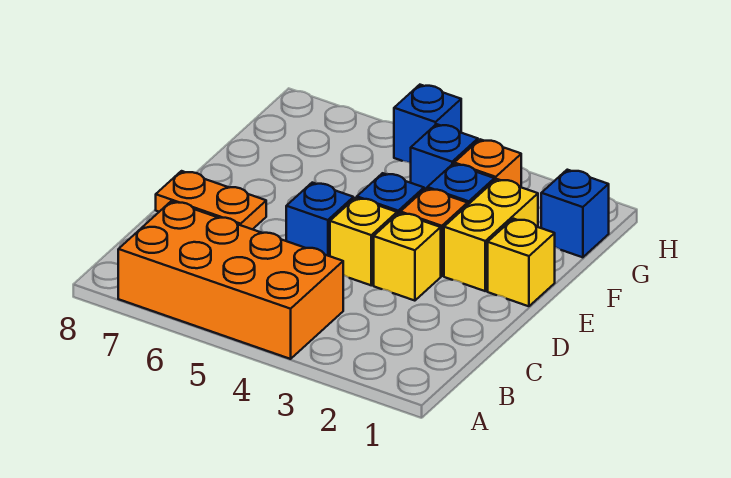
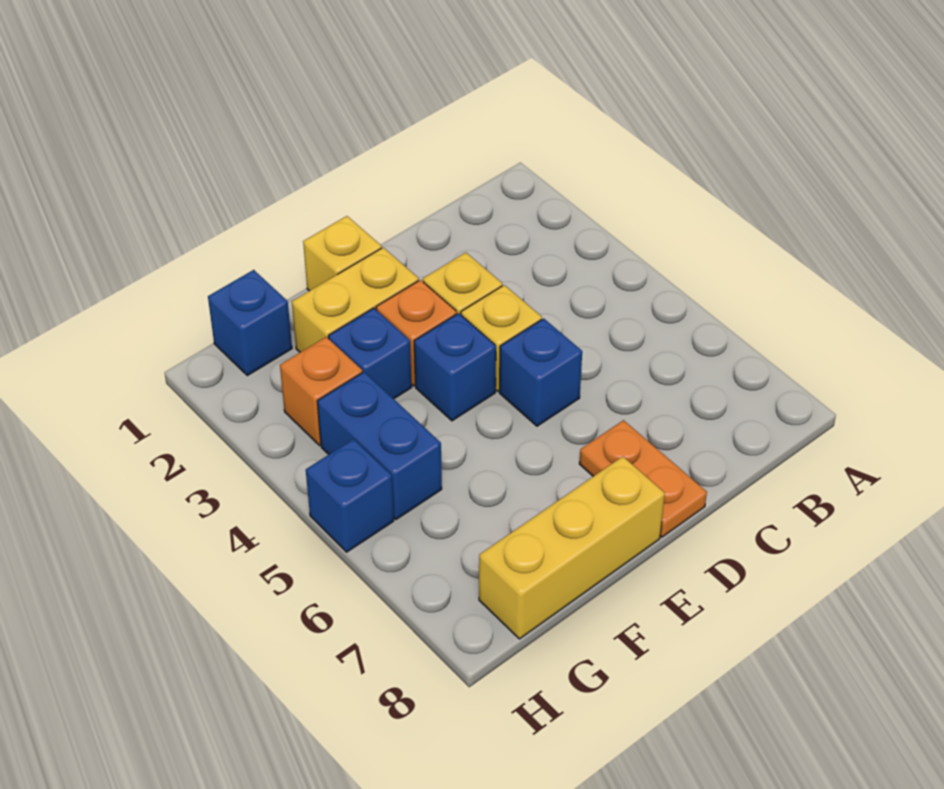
orange brick A4:B7 level 1 -> none
none -> yellow brick E8:G8 level 1
blue brick G4 level 1 -> blue brick G4:G5 level 1

